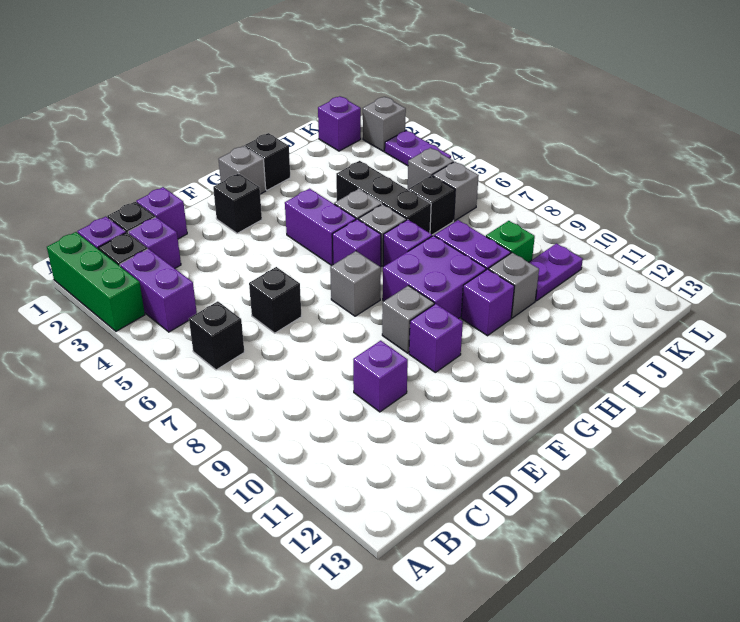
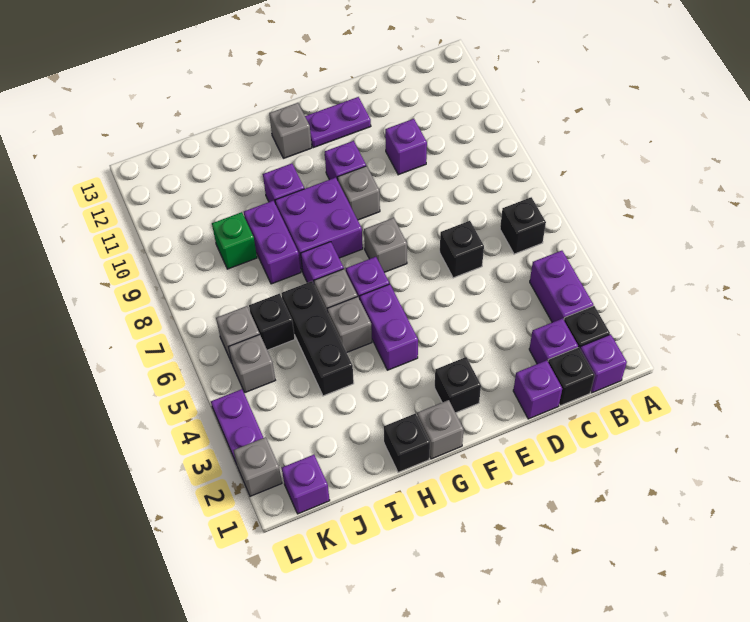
green brick A1:A3 level 1 -> none
grey brick I10 level 1 -> grey brick G12 level 1
purple plate J10:K10 level 1 -> purple plate E12:F12 level 1

